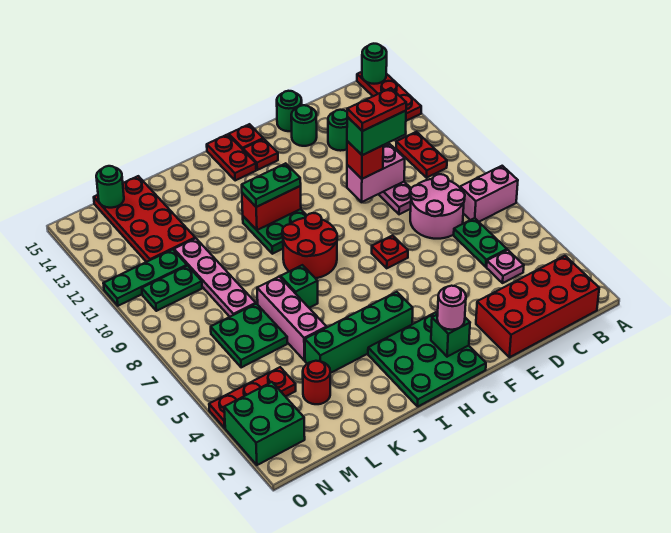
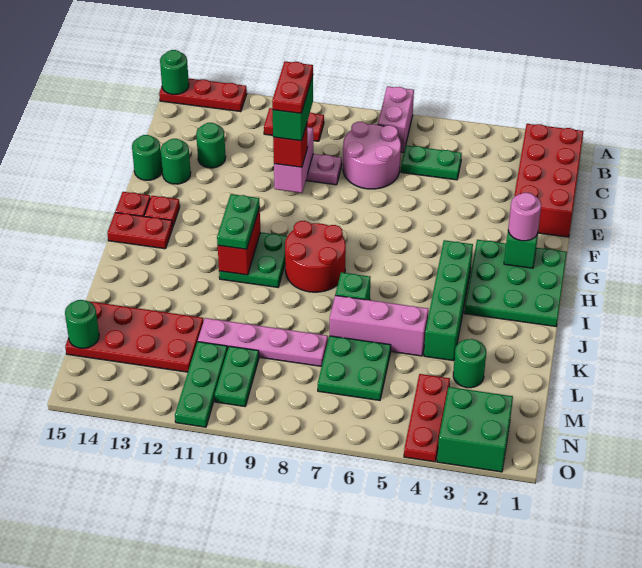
pink plate C4 level 1 -> none
red plate F7 level 1 -> none
red round brick L3 level 1 -> green round brick L3 level 1

